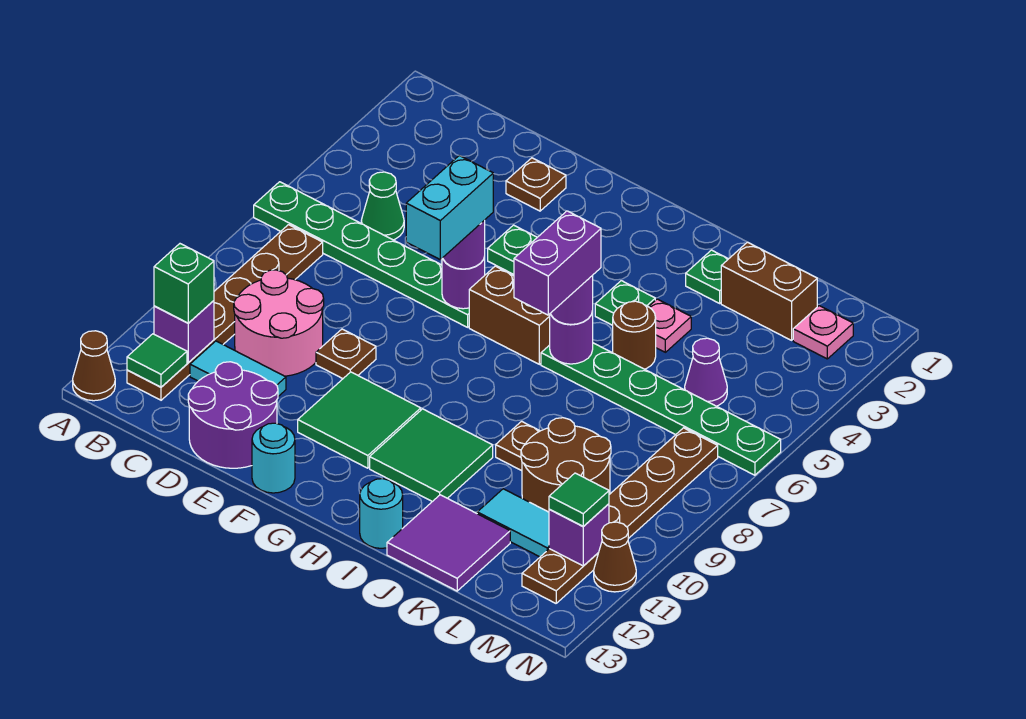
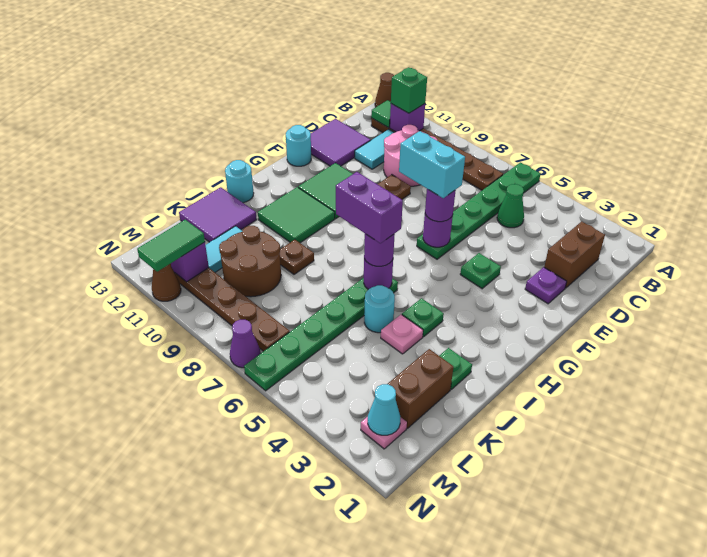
purple round brick D12:E13 level 1 -> purple tile D12:E13 level 1
brown plate E2 level 1 -> purple plate E2 level 1
brown brick G6:H6 level 1 -> brown brick C2:D2 level 1
brown round brick J5 level 1 -> cyan round brick J5 level 1
purple cone L5 level 1 -> purple cone N7 level 1
none -> cyan cone M2 level 2
green tile M11 level 3 -> green tile M11:N11 level 3

